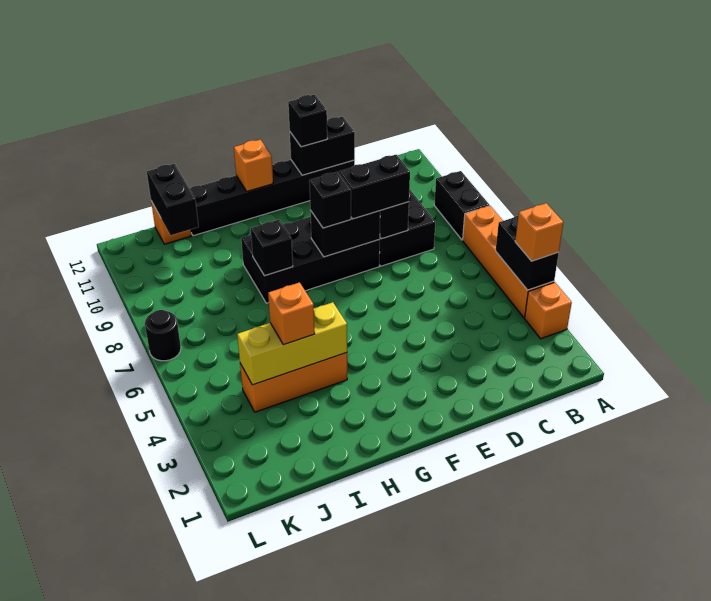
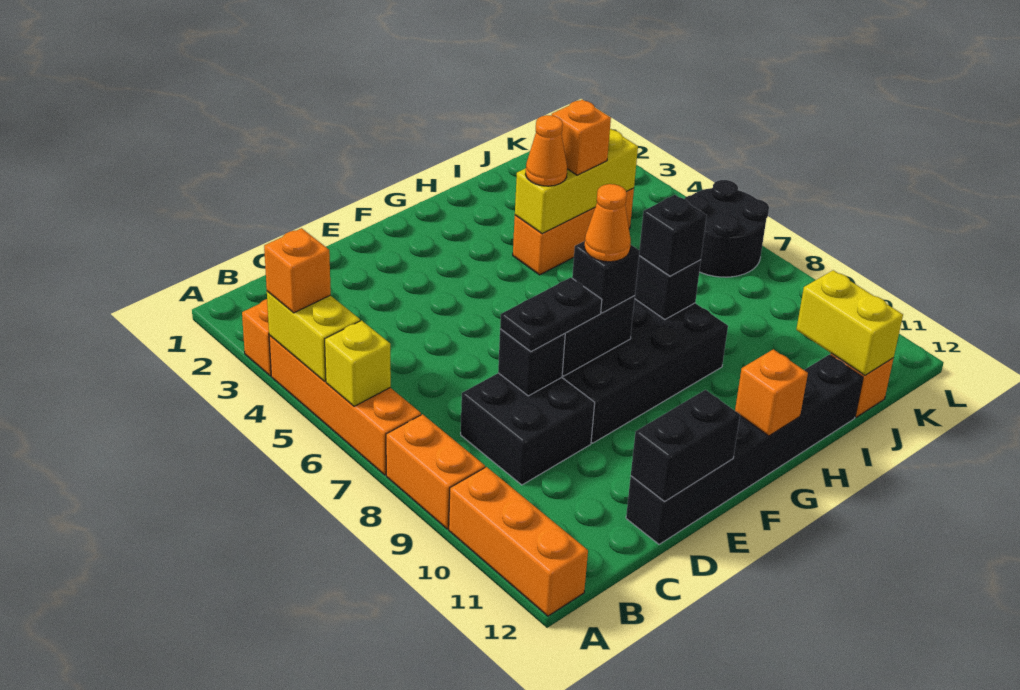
black brick A4:A5 level 2 -> yellow brick A4:A5 level 2
none -> yellow brick A6 level 2
black brick A8:A9 level 1 -> orange brick A8:A9 level 1
none -> orange brick A10:A12 level 1
black brick D8:E8 level 3 -> black plate D8:E8 level 3
black brick E12 level 3 -> black brick H8 level 3
none -> orange cone F8 level 4
none -> orange cone H4 level 3
black brick J11:J12 level 2 -> yellow brick J11:J12 level 2
black round brick L7 level 1 -> black round brick K6:L7 level 1

